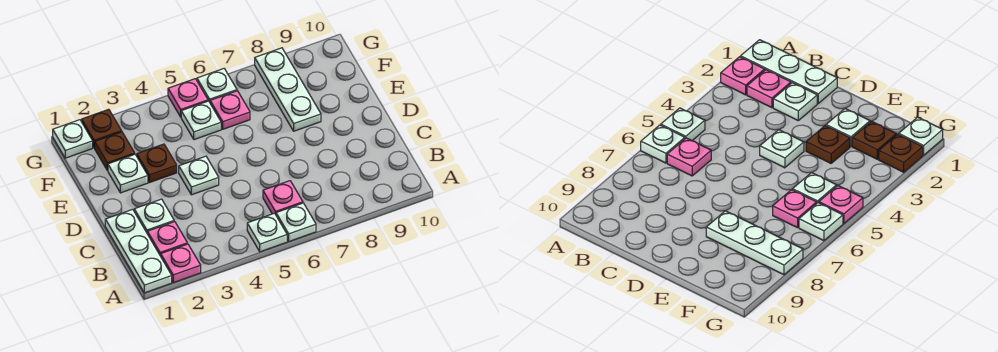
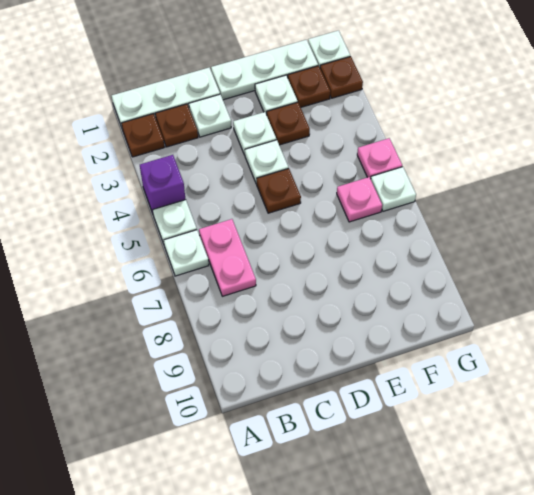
pink plate A2 level 1 -> brown plate A2 level 1
none -> purple brick A4 level 1
pink plate B2 level 1 -> brown plate B2 level 1
pink plate B6 level 1 -> pink plate B6:B7 level 1
none -> brown plate D5 level 1
white plate E8:G8 level 1 -> white plate D1:F1 level 1
white plate F5 level 1 -> white plate D3 level 1

